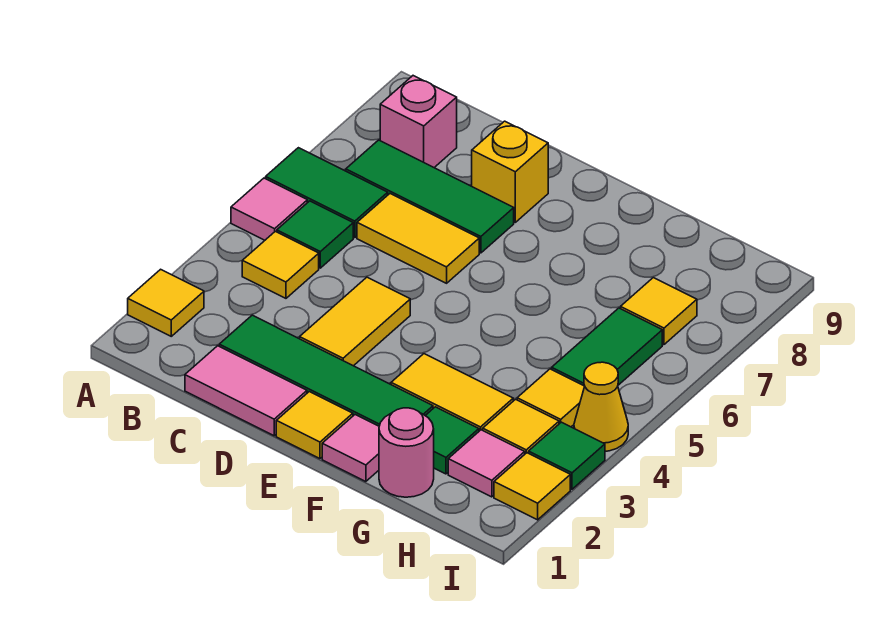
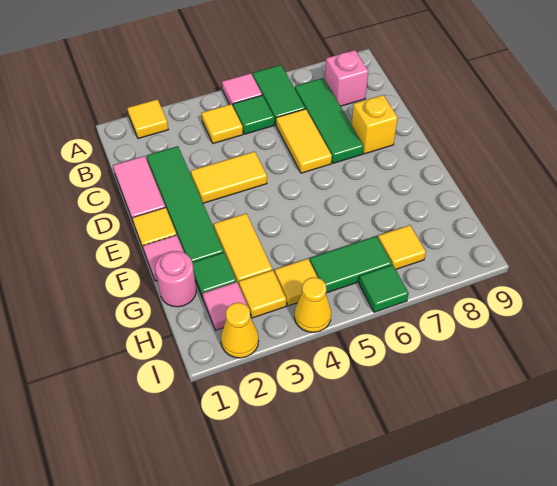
yellow tile I2 level 1 -> yellow cone I2 level 1
green tile I3 level 1 -> green tile I6 level 1

